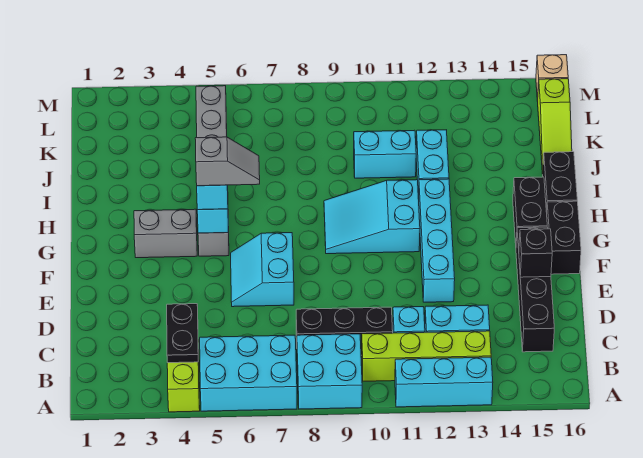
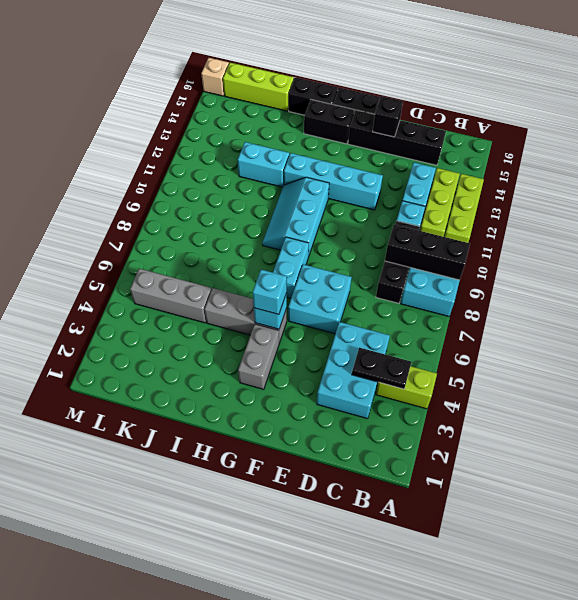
cyan brick A5:B7 level 1 -> cyan brick C3:D5 level 1
none -> black brick A9:C9 level 2
cyan brick A11:A13 level 1 -> lime brick A11:A13 level 1
lime brick B10:B13 level 1 -> lime brick B11:B13 level 1
cyan slope E6:F7 level 1 top 7 -> cyan brick E6:F7 level 1
grey slope G5:G6 level 4 top 5 -> none
cyan slope G9:H11 level 1 top 11 -> cyan slope G9:H11 level 1 top G
cyan brick J10:J11 level 1 -> cyan brick G7:G8 level 1
lime slope J16:L16 level 1 top L -> lime brick J16:L16 level 1

